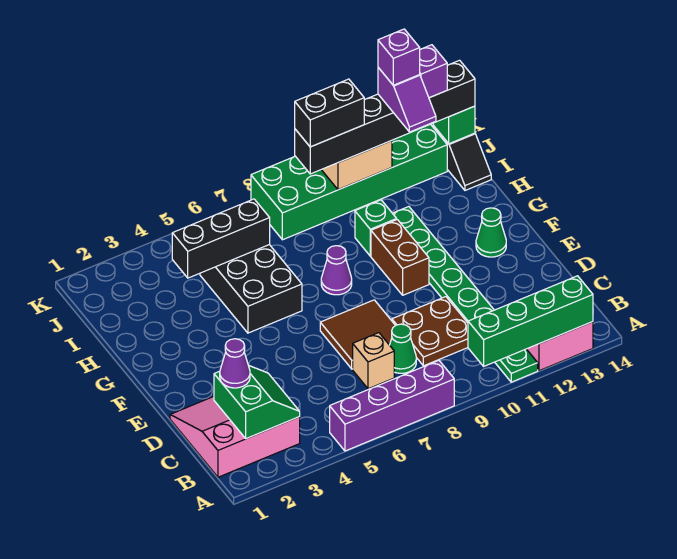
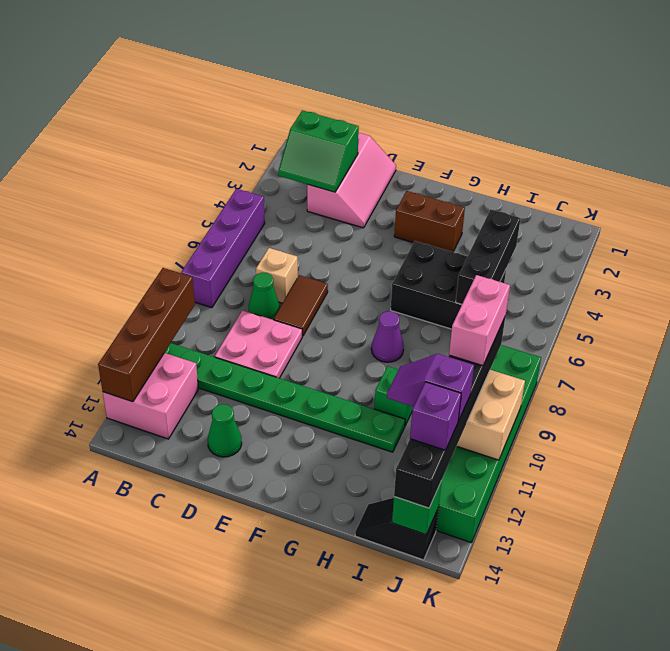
green brick A10:A13 level 2 -> brown brick A10:A13 level 2
pink slope B1:D3 level 1 top B -> pink slope C1:D3 level 1 top C
purple cone C2 level 3 -> none
brown plate C9:D10 level 1 -> pink plate C9:D10 level 1
brown tile D7:E8 level 1 -> brown tile D7:D8 level 1
brown brick F10:G10 level 1 -> brown brick F3:G3 level 1
green cone F13 level 1 -> green cone D13 level 1
black brick J9:J10 level 4 -> pink brick J9:J10 level 4
purple brick J12 level 5 -> none

